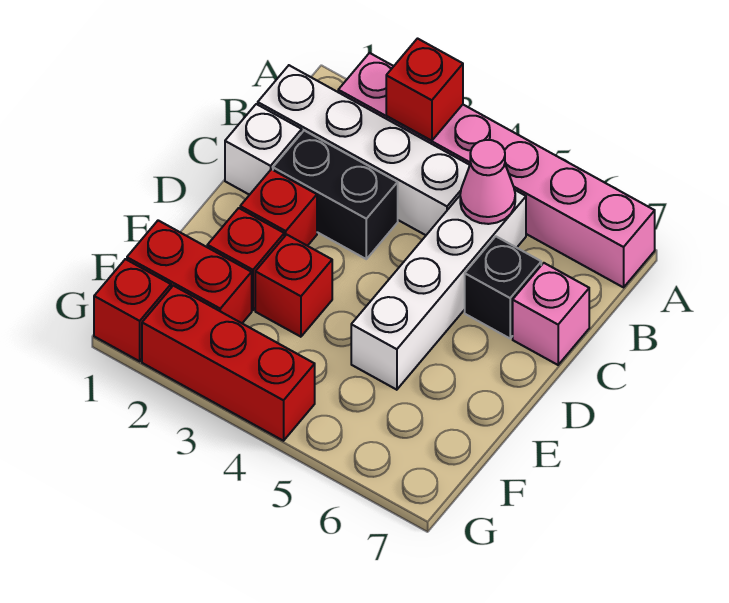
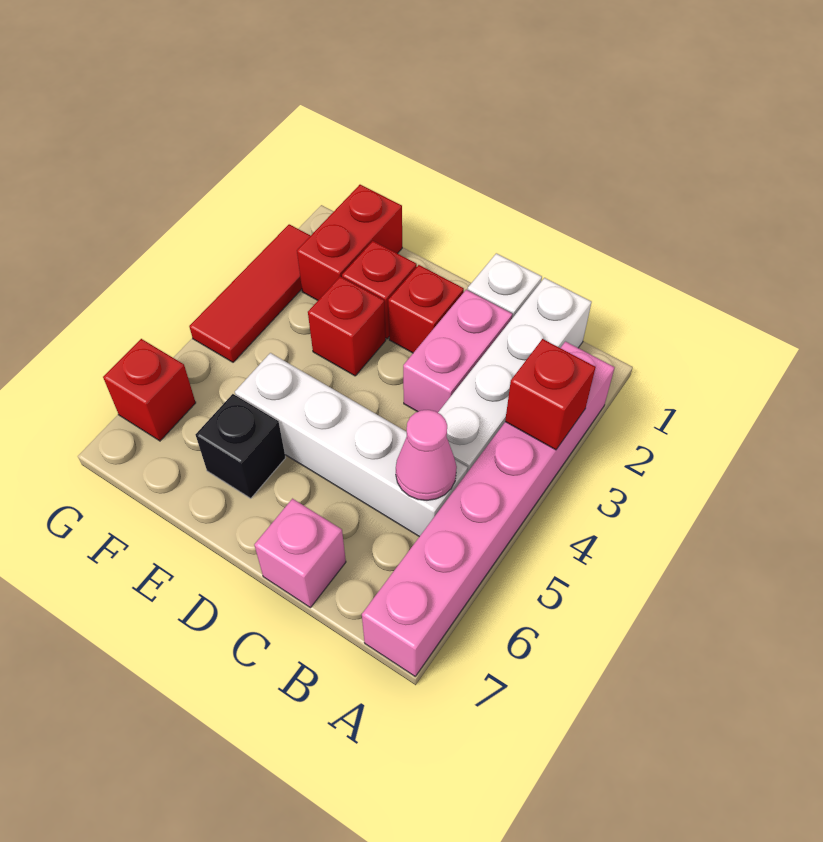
black brick C2:C3 level 1 -> pink brick C2:C3 level 1
black brick C6 level 1 -> black brick E6 level 1
red brick G1 level 1 -> red brick G6 level 1
red brick G2:G4 level 1 -> red tile G2:G4 level 1

